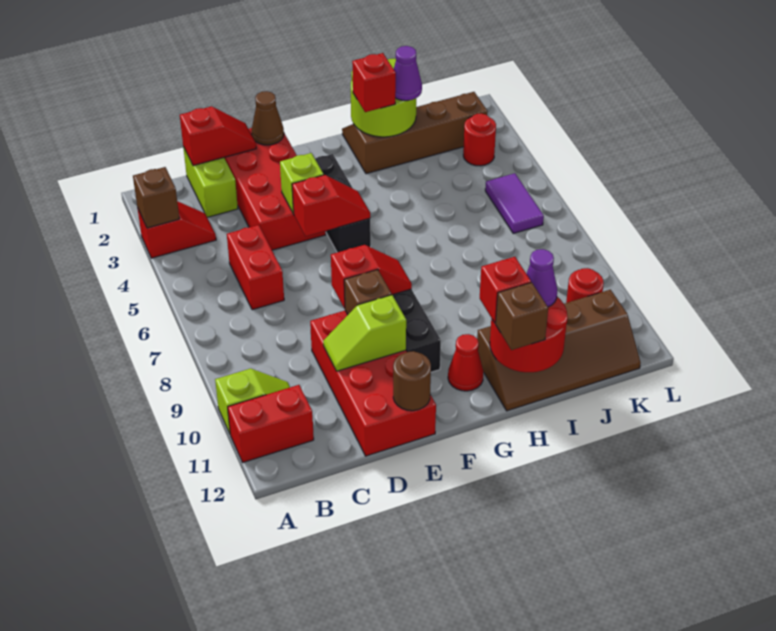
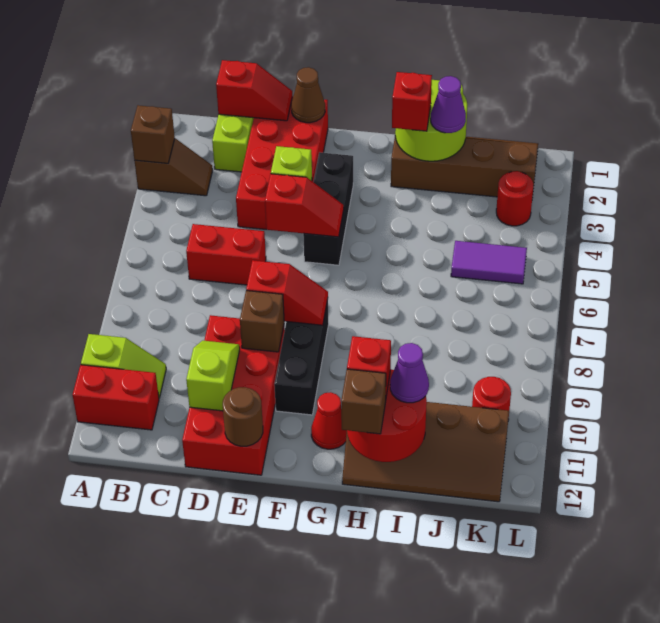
red slope A3:B3 level 1 top A -> brown slope A3:B3 level 1 top A
red brick C5:C6 level 1 -> red brick C6:D6 level 1
lime slope D10:E10 level 2 top E -> lime slope D10:D11 level 2 top 11
purple tile K5:K6 level 1 -> purple tile J5:K5 level 1

